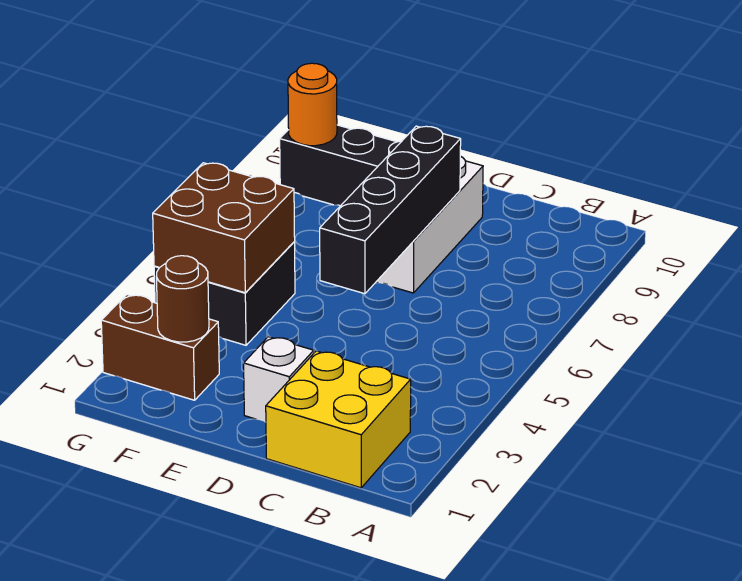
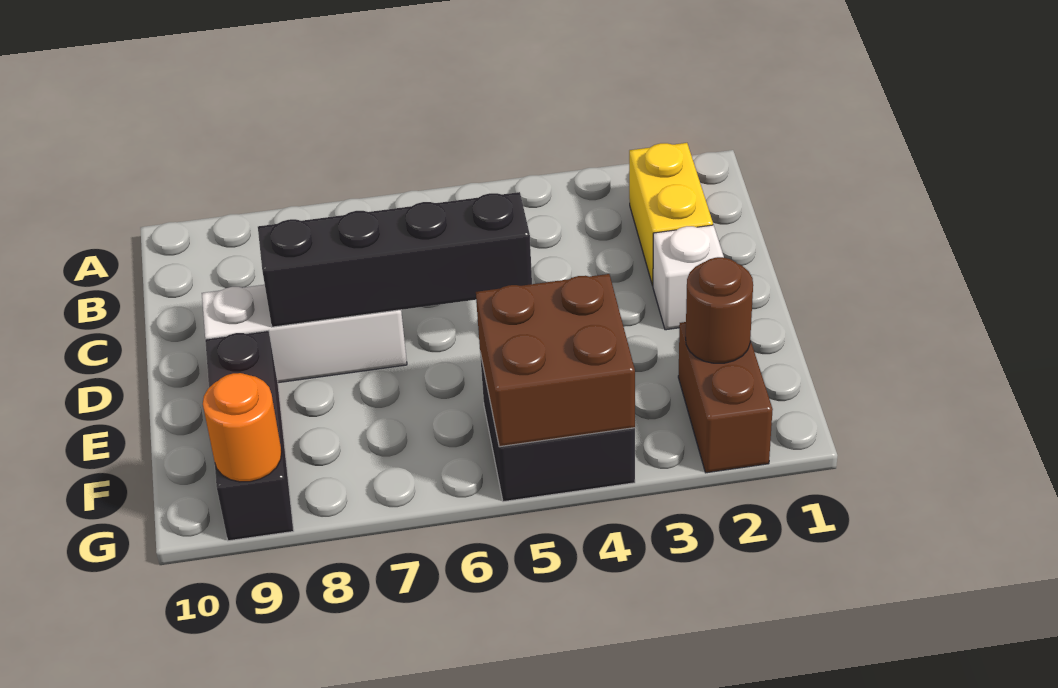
yellow brick B1:C2 level 1 -> yellow brick B2:C2 level 1

